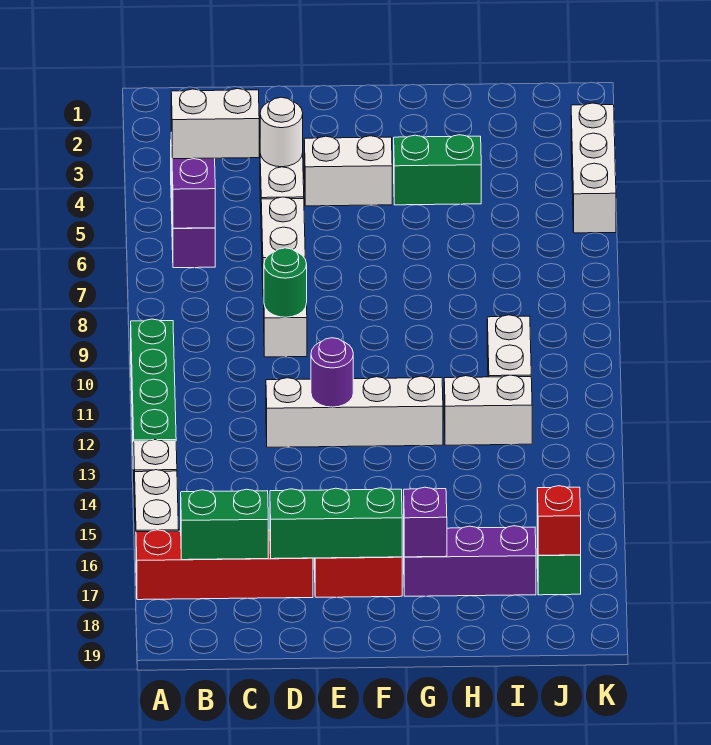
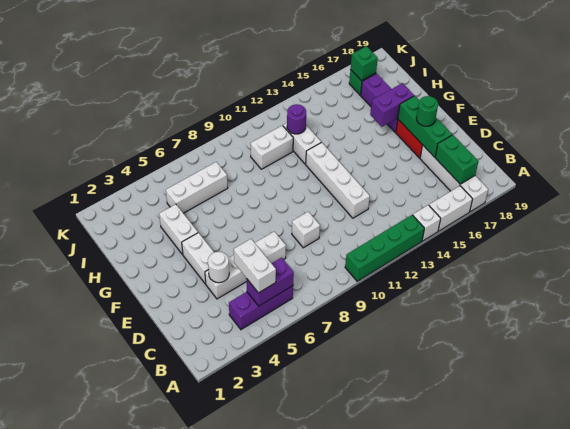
red brick A17:D17 level 1 -> white brick A17:D17 level 1
green round brick D9 level 2 -> green round brick E17 level 3
purple round brick E12 level 2 -> purple round brick I12 level 2
green brick G4:H4 level 1 -> white brick G4:H4 level 1
purple brick G17 level 2 -> purple brick G16:G17 level 2
red brick J17 level 2 -> green brick J17 level 2
white brick K3:K5 level 1 -> white brick I5:I7 level 1

